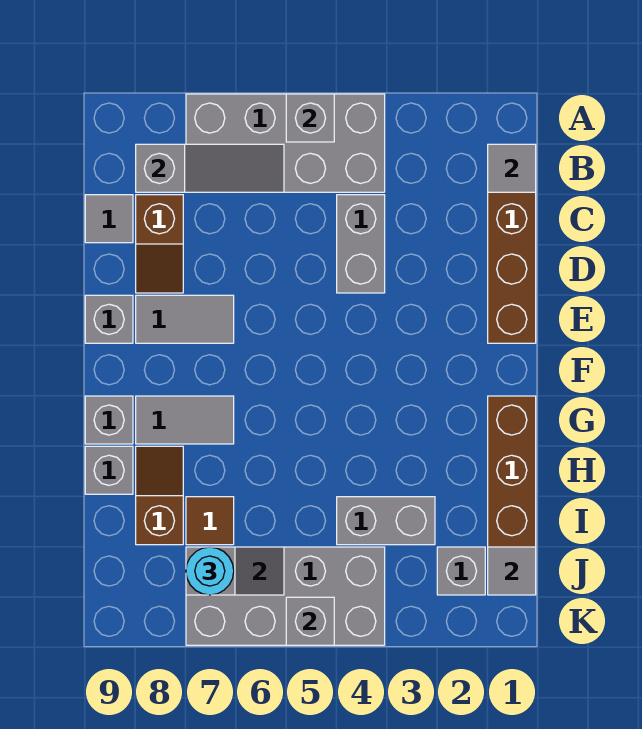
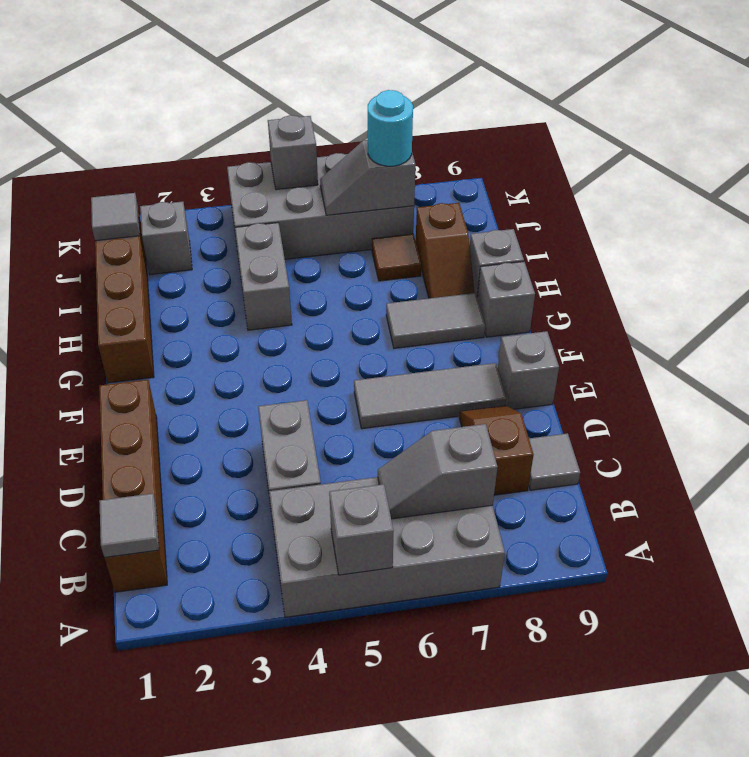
grey slope B6:B8 level 2 top 8 -> grey slope B6:B7 level 2 top 7
grey tile E7:E8 level 1 -> grey tile E6:E8 level 1
grey brick I3:I4 level 1 -> grey brick H4:I4 level 1

